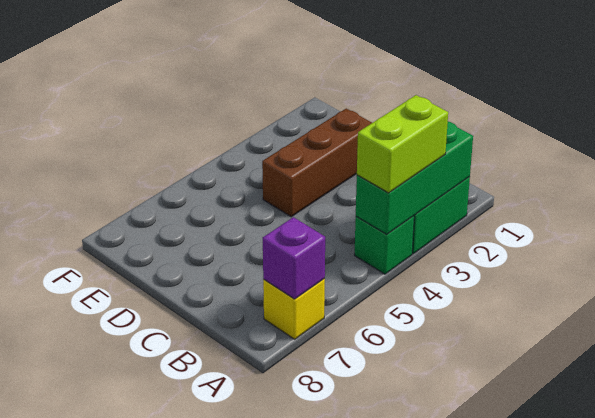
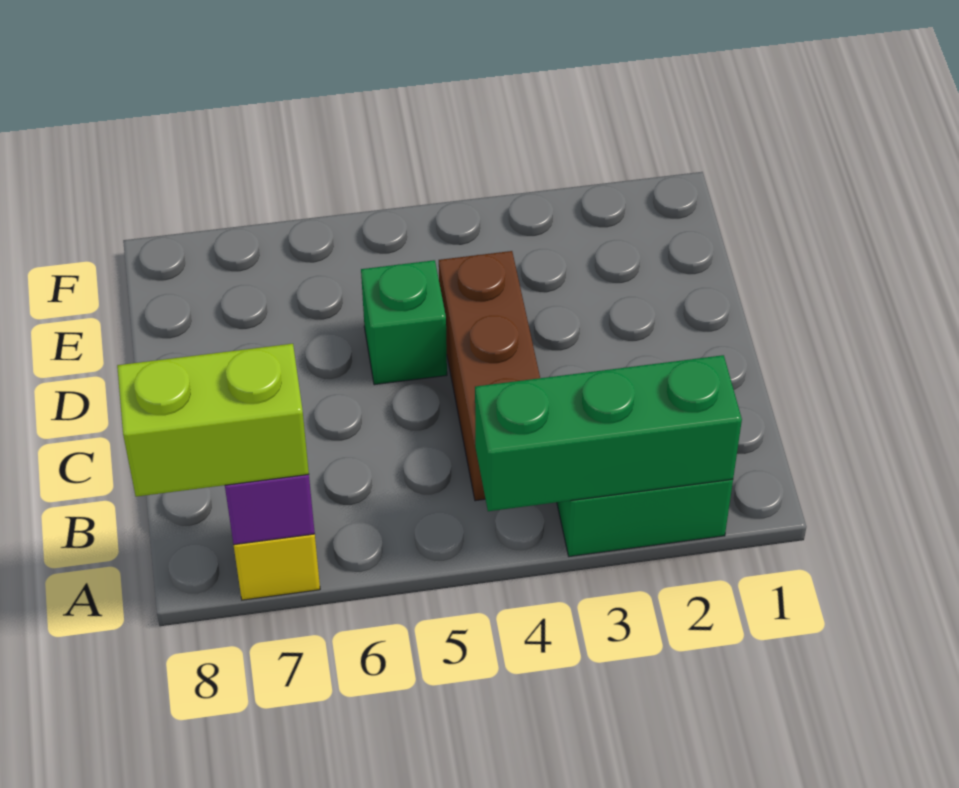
lime brick A3:A4 level 3 -> lime brick A7:A8 level 3
green brick A4 level 1 -> green brick D5 level 1
brown brick D2:D4 level 1 -> brown brick B4:D4 level 1

